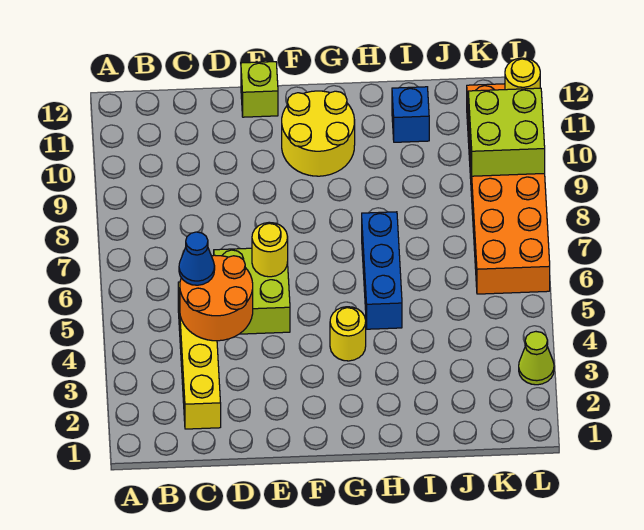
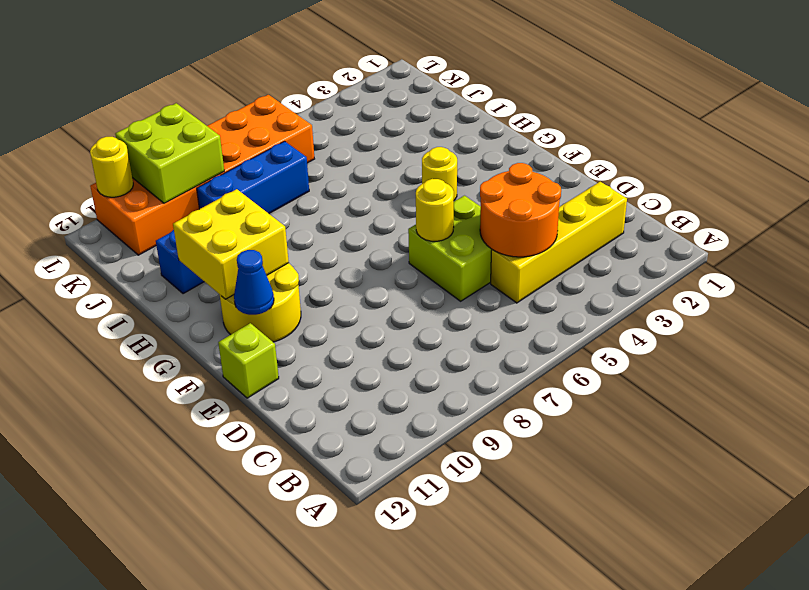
blue cone C5 level 3 -> blue cone F11 level 2
none -> yellow brick G10:H11 level 2
blue brick H5:H7 level 1 -> blue brick J7:J9 level 1
lime cone L3 level 1 -> none

